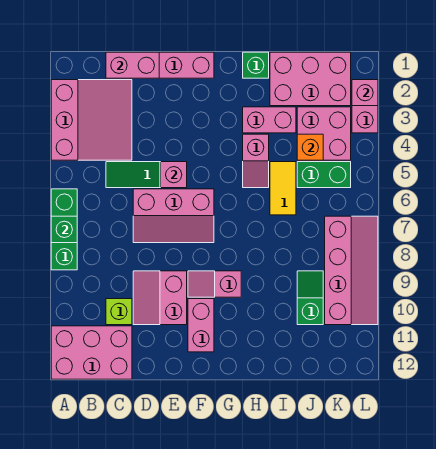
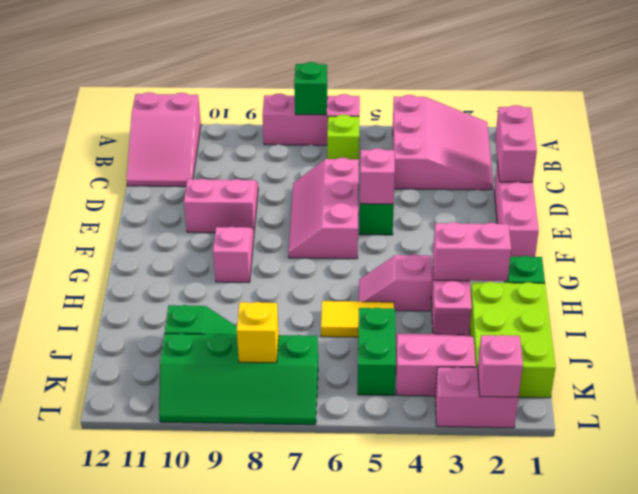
pink slope A2:C4 level 1 top A -> pink slope A2:C4 level 1 top 4
green brick A6:A8 level 1 -> pink brick A6:A8 level 1
pink brick A11:C12 level 1 -> pink slope A11:C12 level 1 top A
lime brick C10 level 1 -> lime brick B6 level 1
pink brick F10:F11 level 1 -> pink brick H2:H3 level 2
pink brick I1:K2 level 1 -> lime brick I1:K2 level 1
pink brick J3:K4 level 1 -> pink slope J3:K4 level 1 top K
orange brick J4 level 2 -> none
pink slope K7:L10 level 1 top K -> green slope K7:L10 level 1 top K
none -> yellow brick K8 level 2

